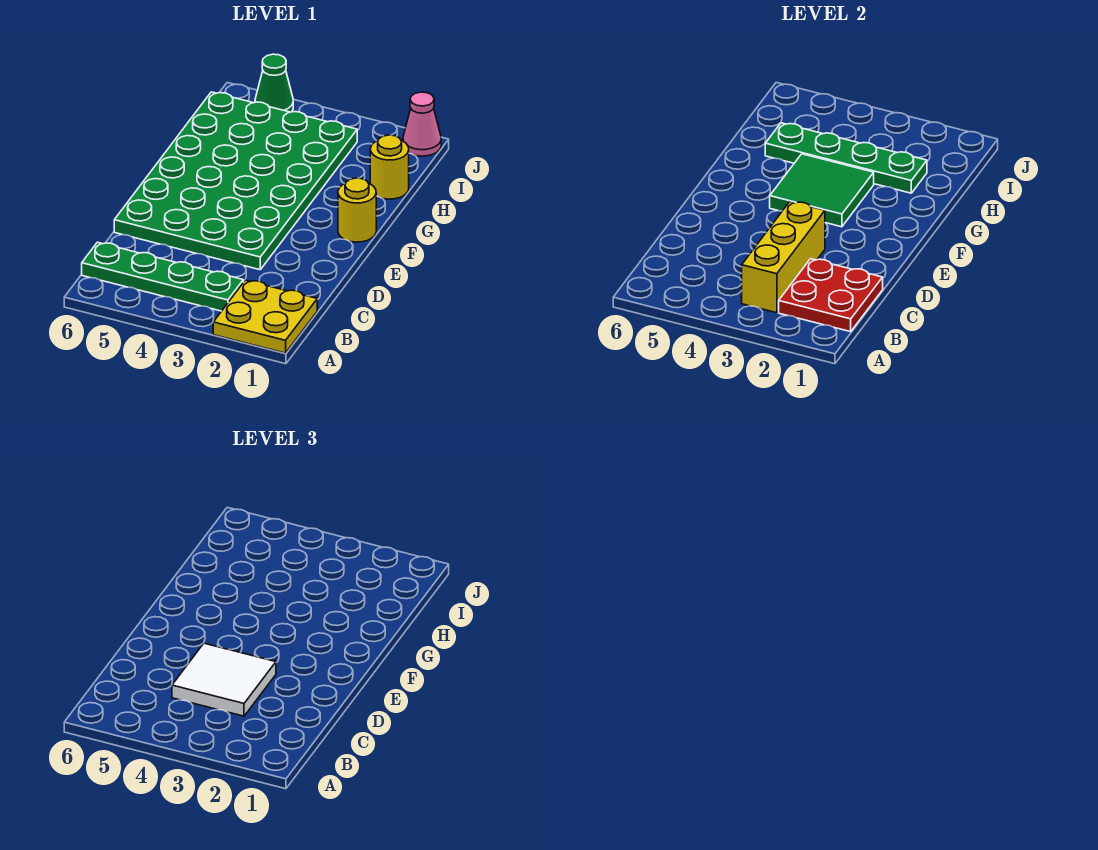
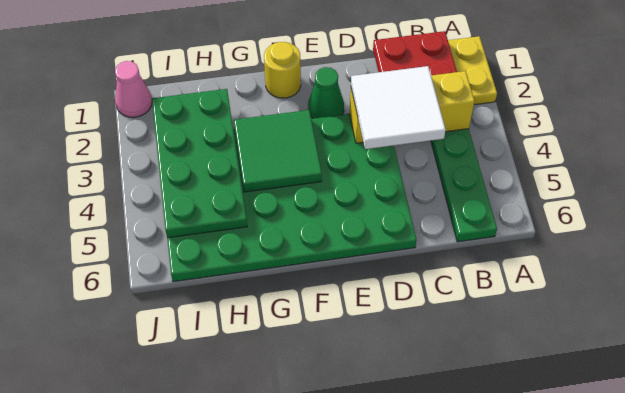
yellow round brick H1 level 1 -> none
green plate H2:H5 level 2 -> green plate H2:I5 level 2
green cone J5 level 1 -> green cone E2 level 1

